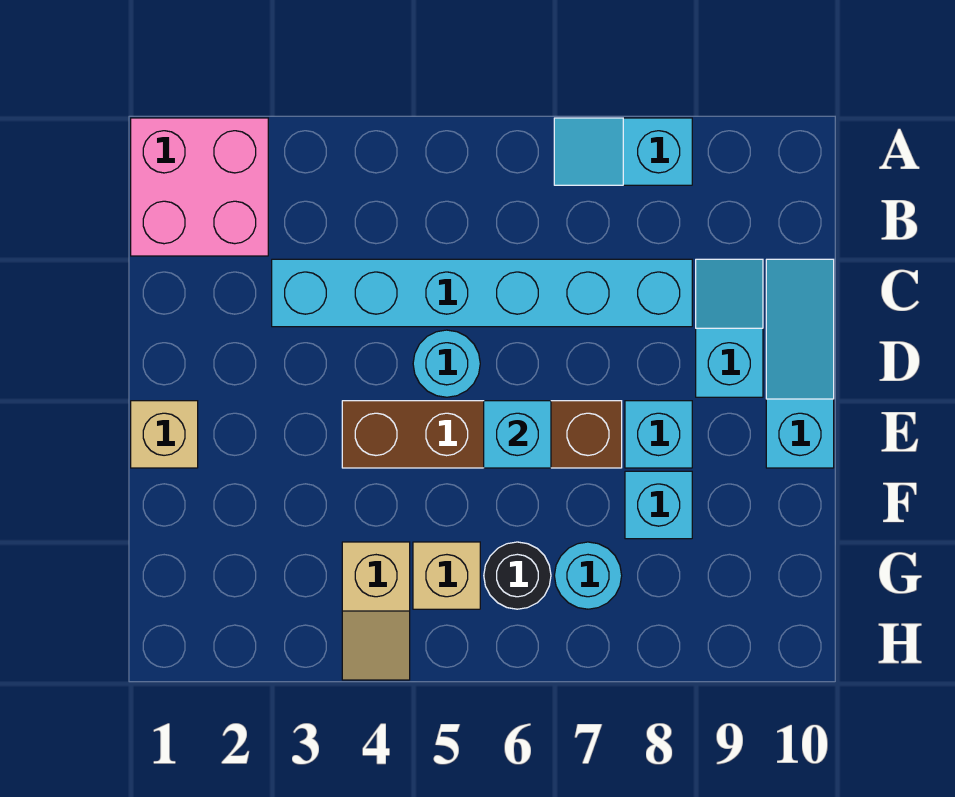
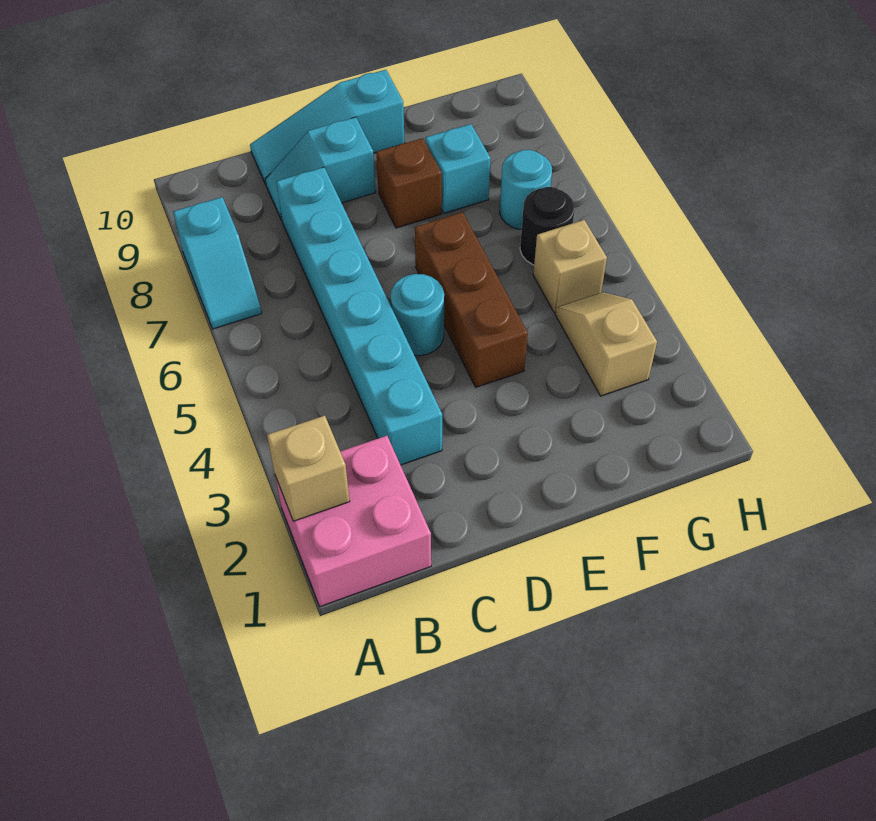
tan brick E1 level 1 -> tan brick A2 level 2
brown brick E4:E7 level 1 -> brown brick E4:E6 level 1
cyan brick E6 level 2 -> none
cyan brick E8 level 1 -> brown brick E8 level 1
tan slope G4:H4 level 1 top G -> tan slope G3:G4 level 1 top 3

